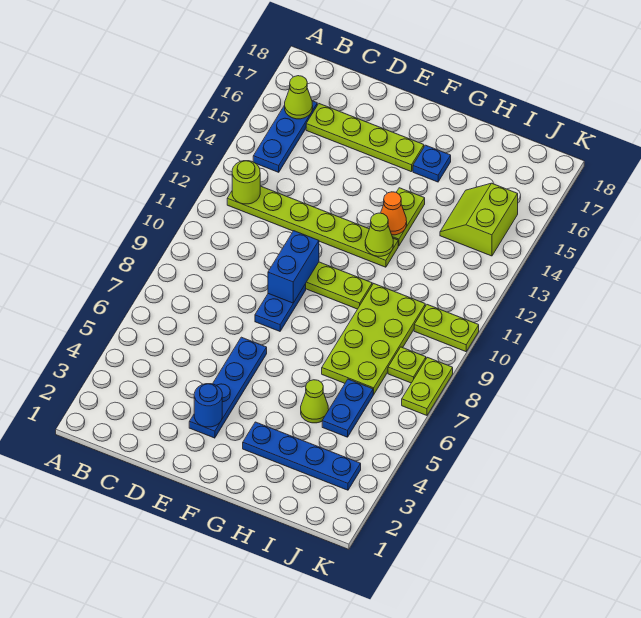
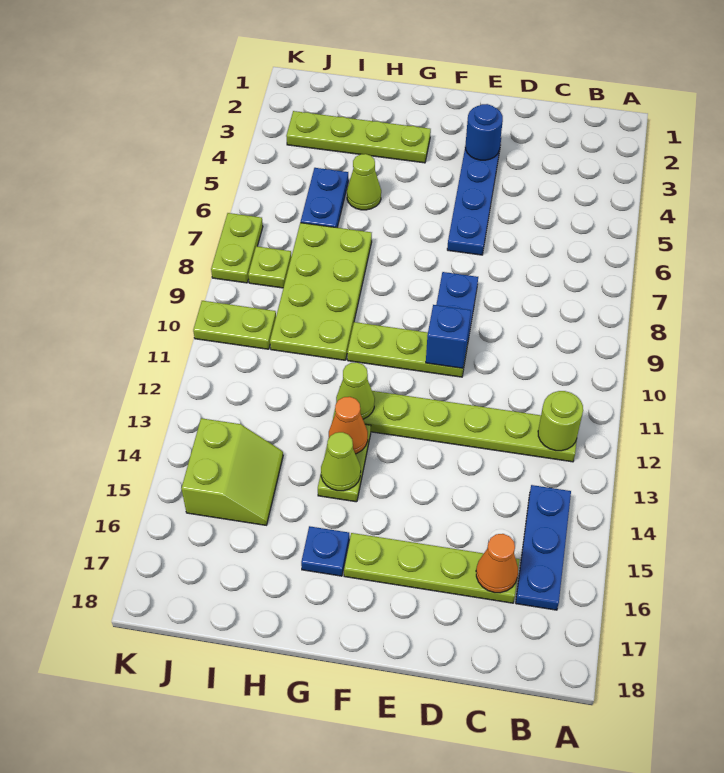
lime cone B16 level 2 -> lime cone G14 level 2
none -> orange cone C16 level 2
blue brick E9:E10 level 2 -> blue brick E10 level 2
blue plate G3:J3 level 1 -> lime plate G3:J3 level 1

